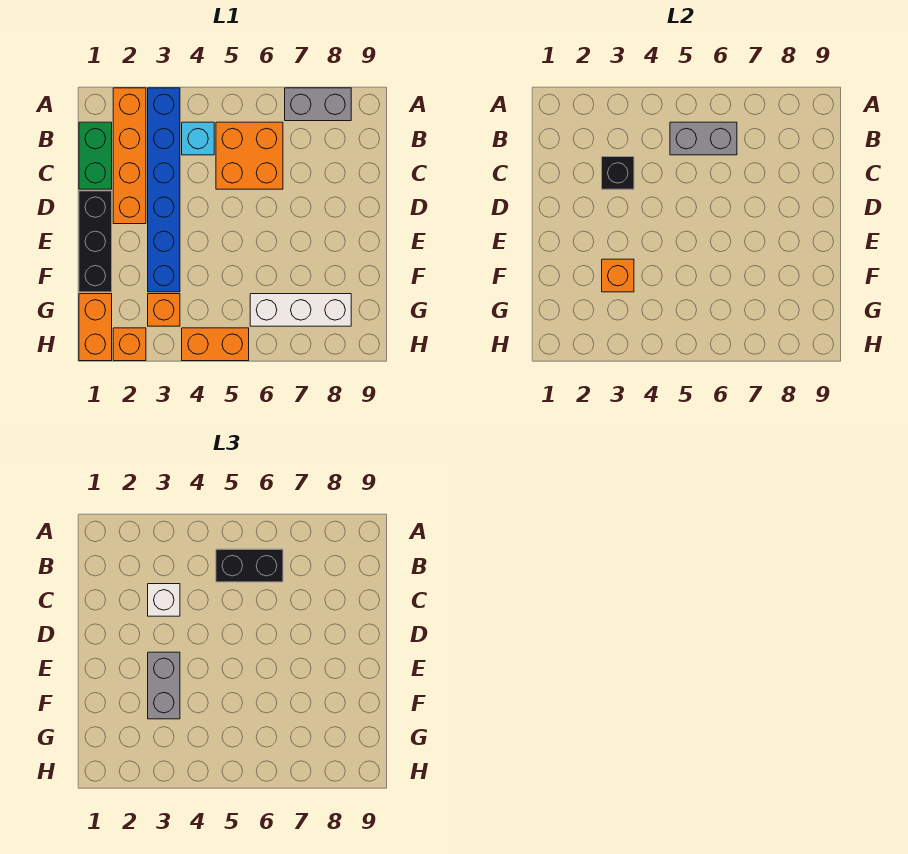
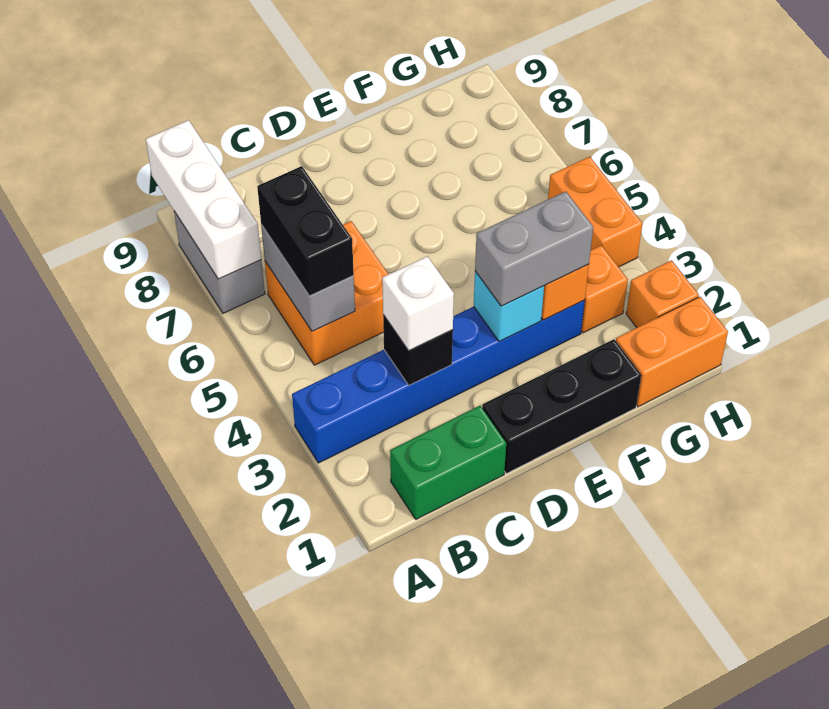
orange brick A2:D2 level 1 -> none
cyan brick B4 level 1 -> cyan brick E3 level 2
white brick G6:G8 level 1 -> white brick A7:A9 level 2

